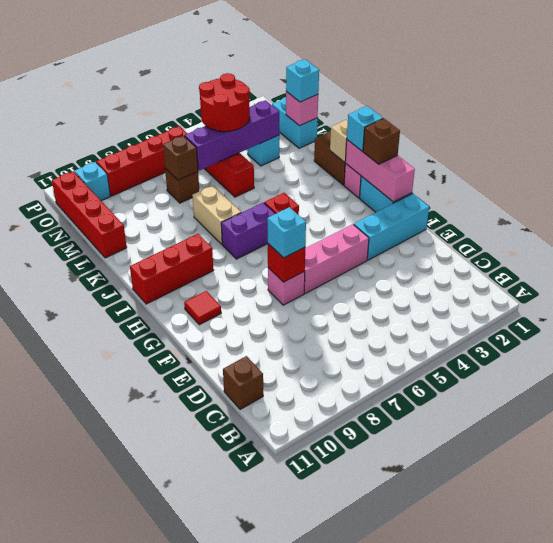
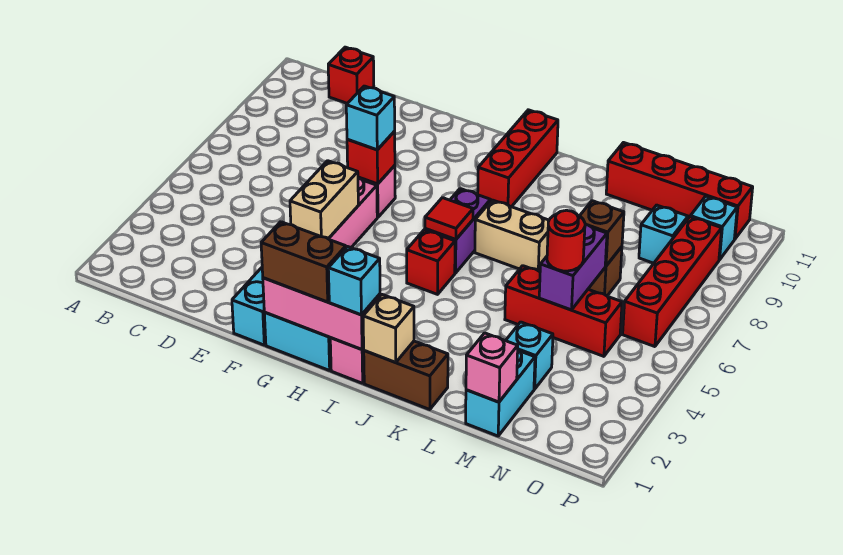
brown brick C11 level 1 -> red brick C11 level 1
none -> tan brick F4:F5 level 2
red tile G10 level 1 -> red tile I6 level 2
brown brick H1 level 3 -> brown brick G1:H1 level 3
cyan brick M1:N1 level 1 -> cyan brick M1:M2 level 1
cyan brick M1 level 3 -> cyan brick N9 level 1
purple brick M3:M6 level 2 -> purple brick M5:M6 level 2
red round brick M4:N5 level 3 -> red round brick M5 level 3

